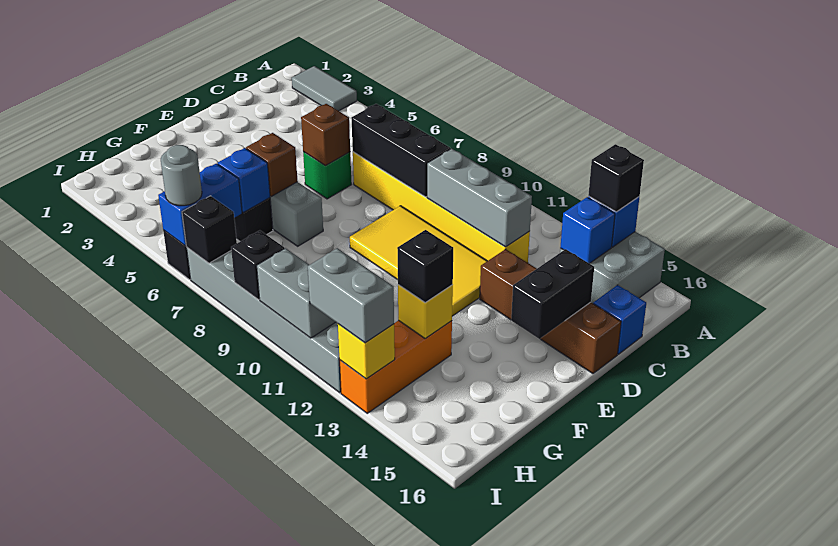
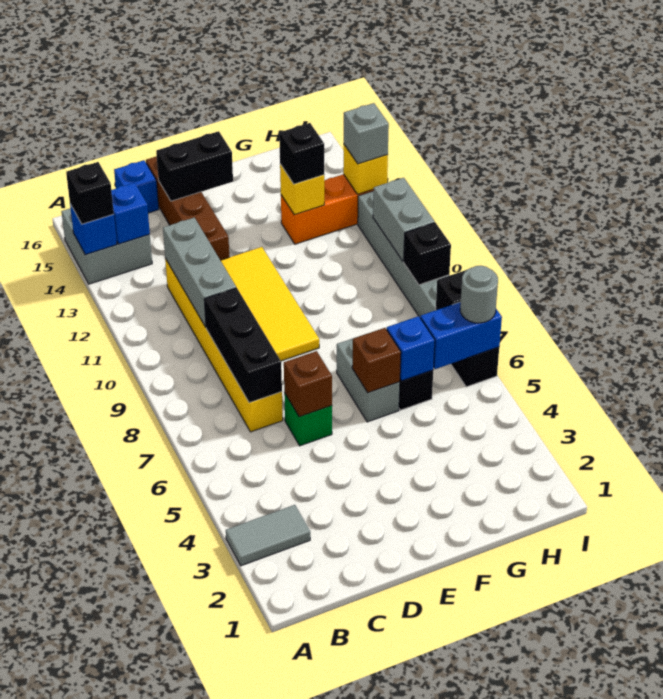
grey tile A2:A3 level 1 -> grey tile A3:B3 level 1
grey brick I12:I13 level 3 -> grey brick I13 level 3

